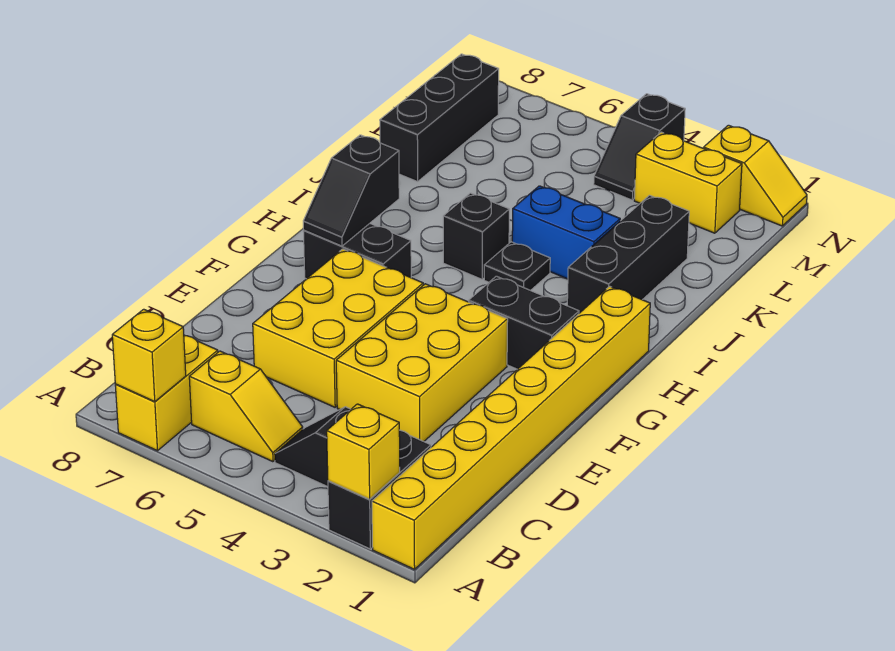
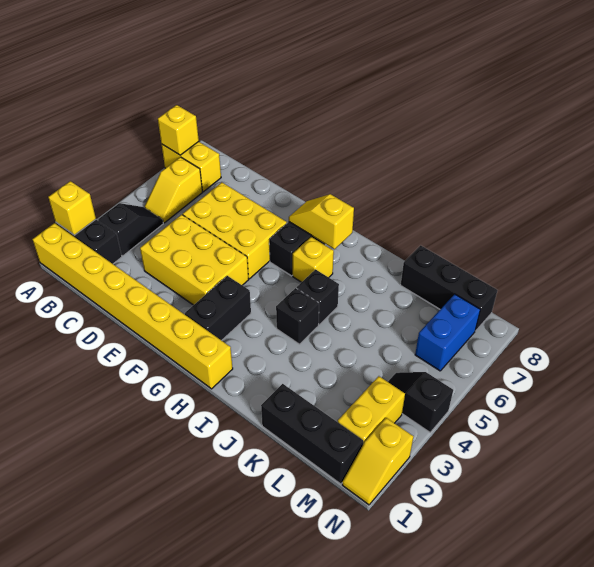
black slope G7:H7 level 2 top H -> yellow slope G7:H7 level 2 top H
none -> yellow brick H6 level 1
black brick I2:K2 level 1 -> black brick K1:M1 level 1
black plate I4 level 1 -> black brick I4 level 1
blue brick J3:J4 level 1 -> blue brick M6:M7 level 1

